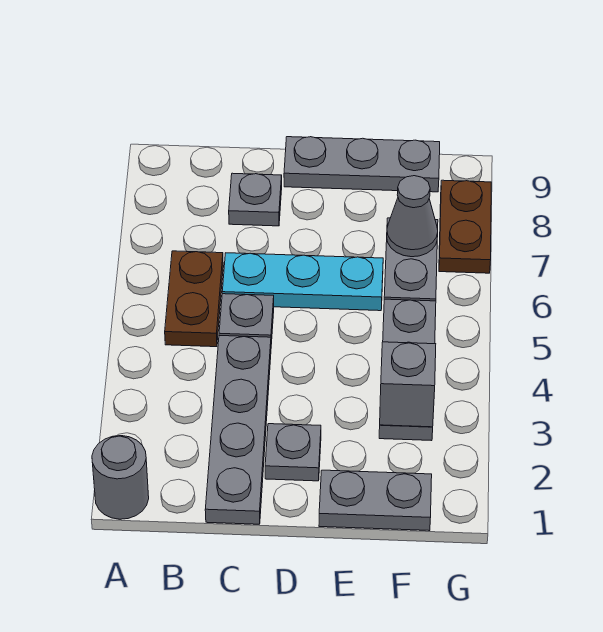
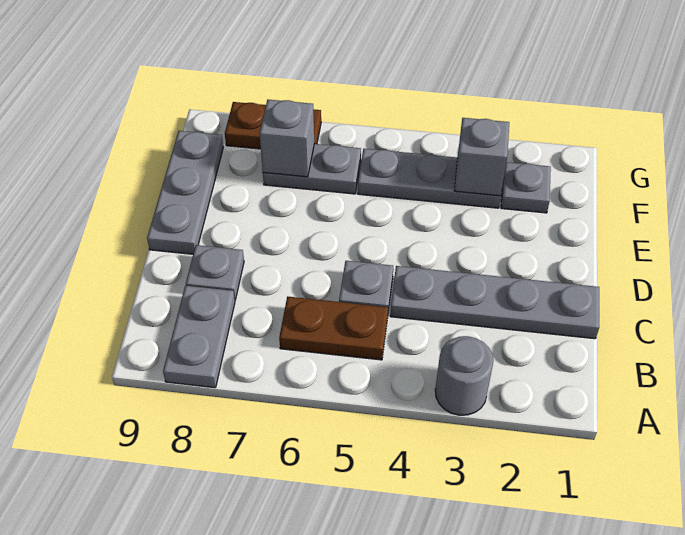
grey round brick A1 level 1 -> grey round brick A3 level 1
cyan plate C6:E6 level 1 -> none
grey plate D2 level 1 -> grey plate F2 level 1
grey plate E1:F1 level 1 -> grey plate A8:B8 level 1
grey cone F7 level 2 -> grey brick F7 level 2

